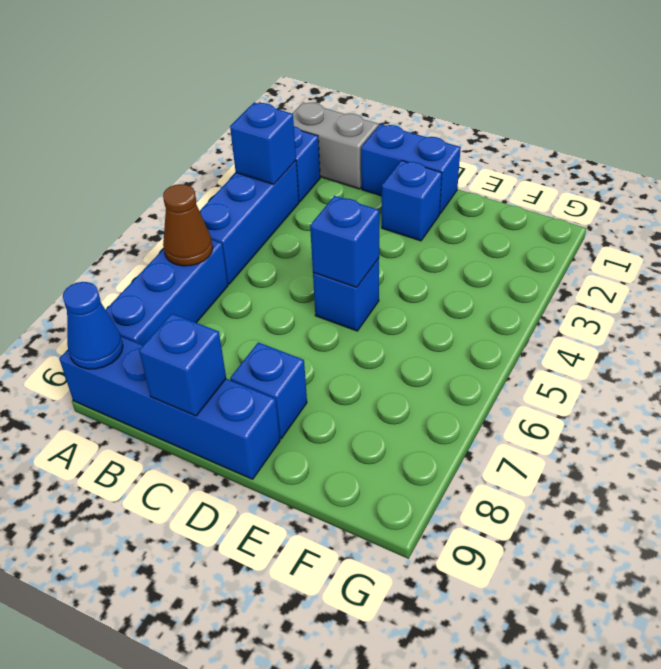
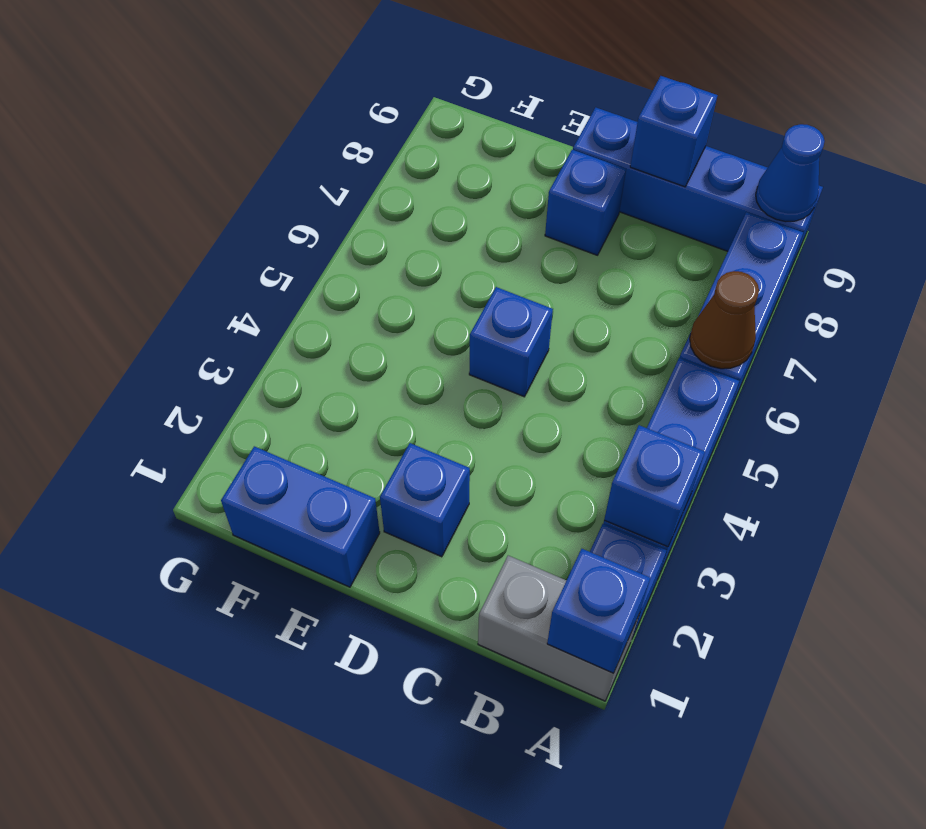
blue brick C1:D1 level 1 -> blue brick E1:F1 level 1
blue brick D5 level 2 -> blue brick A1 level 2

